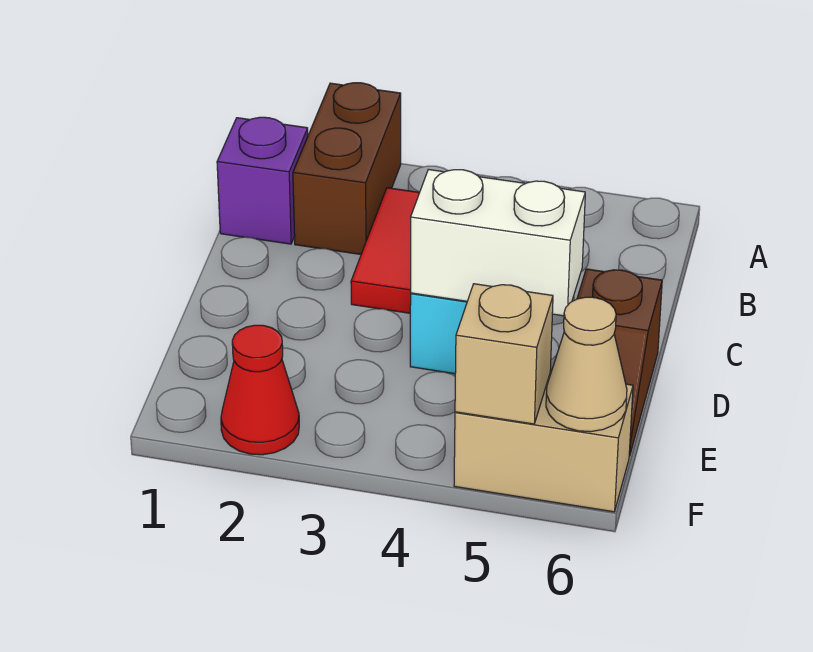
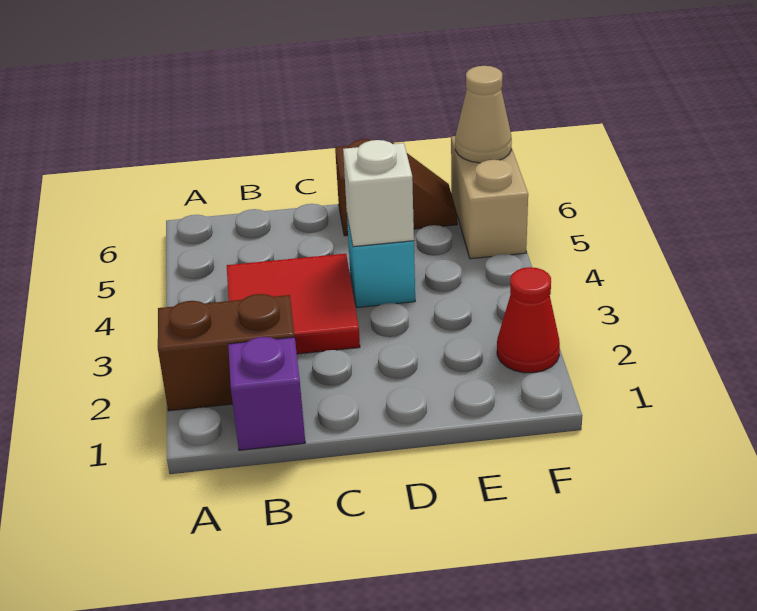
white brick D4:D5 level 2 -> white brick D4 level 2
tan brick F5 level 2 -> none

